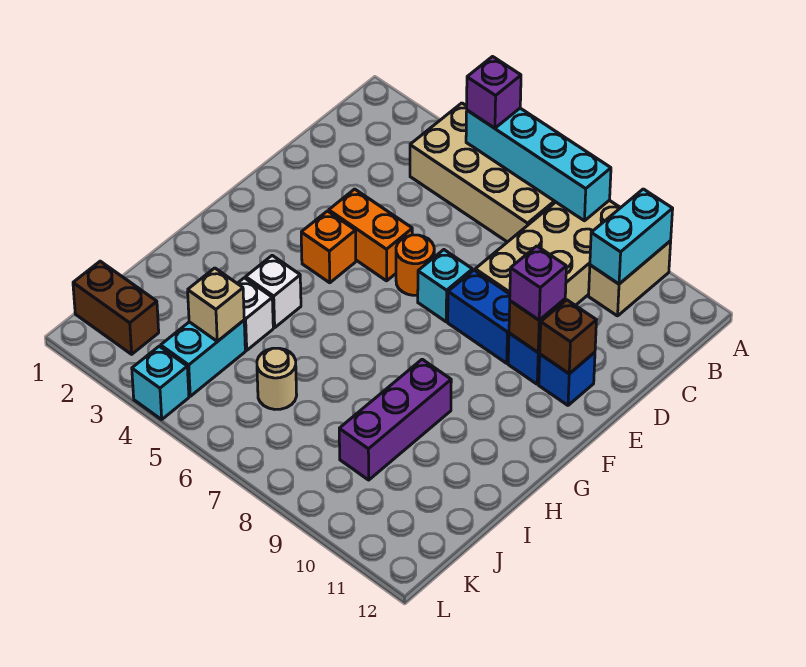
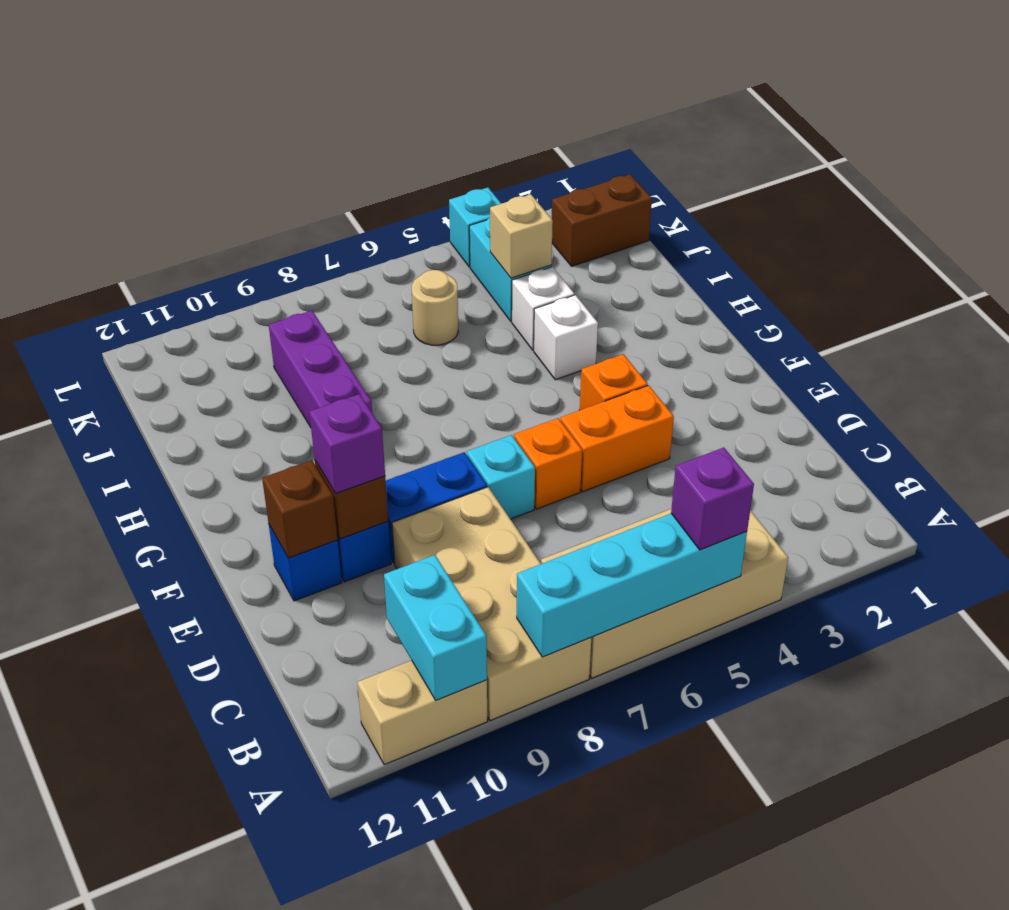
tan brick A10:B10 level 1 -> tan brick A10:A11 level 1
orange round brick E6 level 1 -> orange brick E6 level 1

